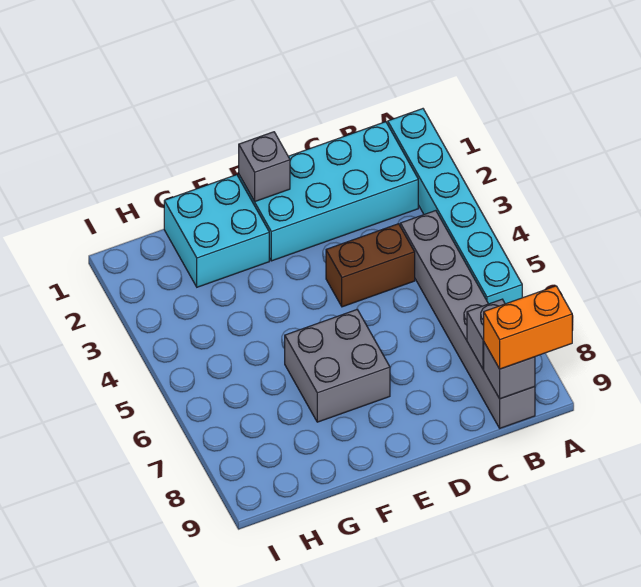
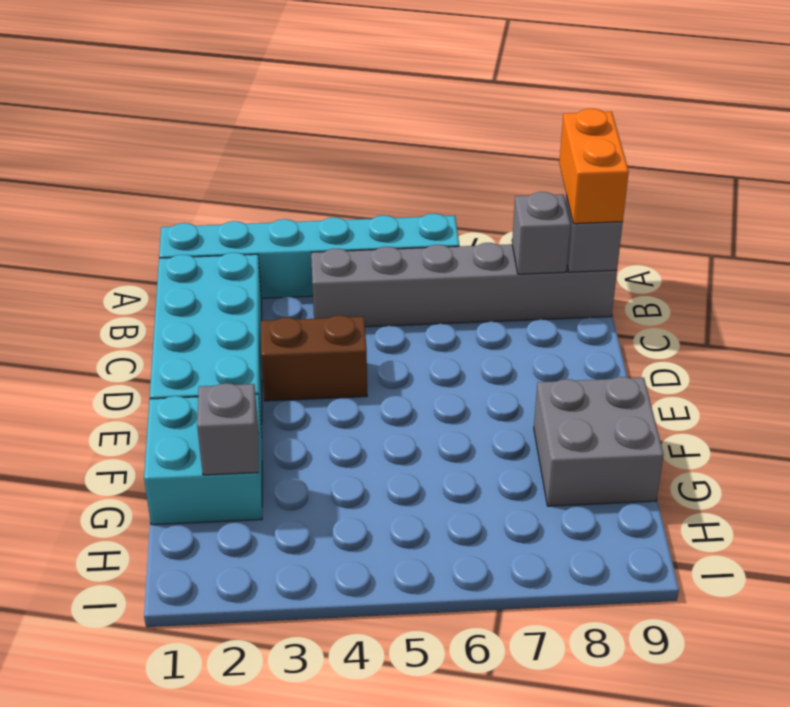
brown brick C4:D4 level 1 -> brown brick D3:D4 level 1
grey brick E1 level 2 -> grey brick G2 level 2
grey brick E6:F7 level 1 -> grey brick F8:G9 level 1

